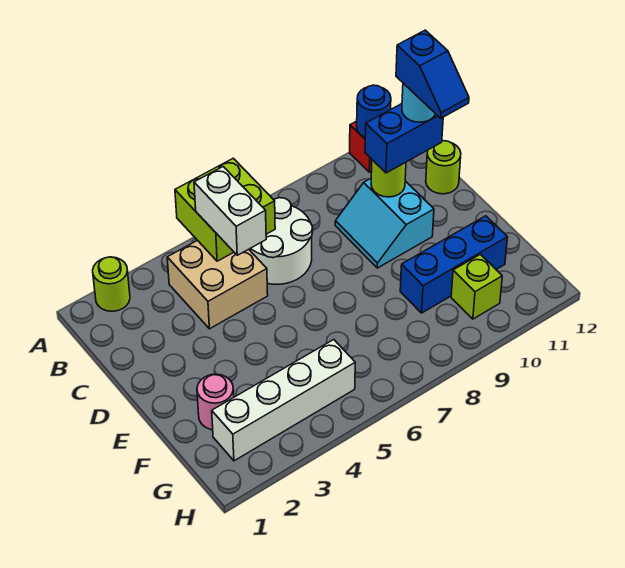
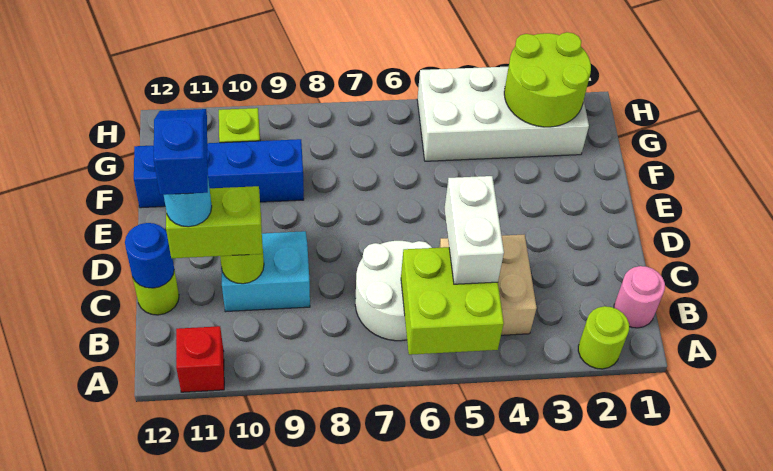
blue round brick A11 level 2 -> blue round brick C12 level 2
cyan slope C9:D10 level 1 top 10 -> cyan slope C9:D10 level 1 top C
blue brick C10:C11 level 3 -> lime brick C10:C11 level 3
pink round brick F2 level 1 -> pink round brick B1 level 1
blue brick F9:F11 level 1 -> blue brick F9:F12 level 1
white brick G2:G5 level 1 -> white brick G2:H5 level 1
none -> lime round brick G2:H3 level 2

